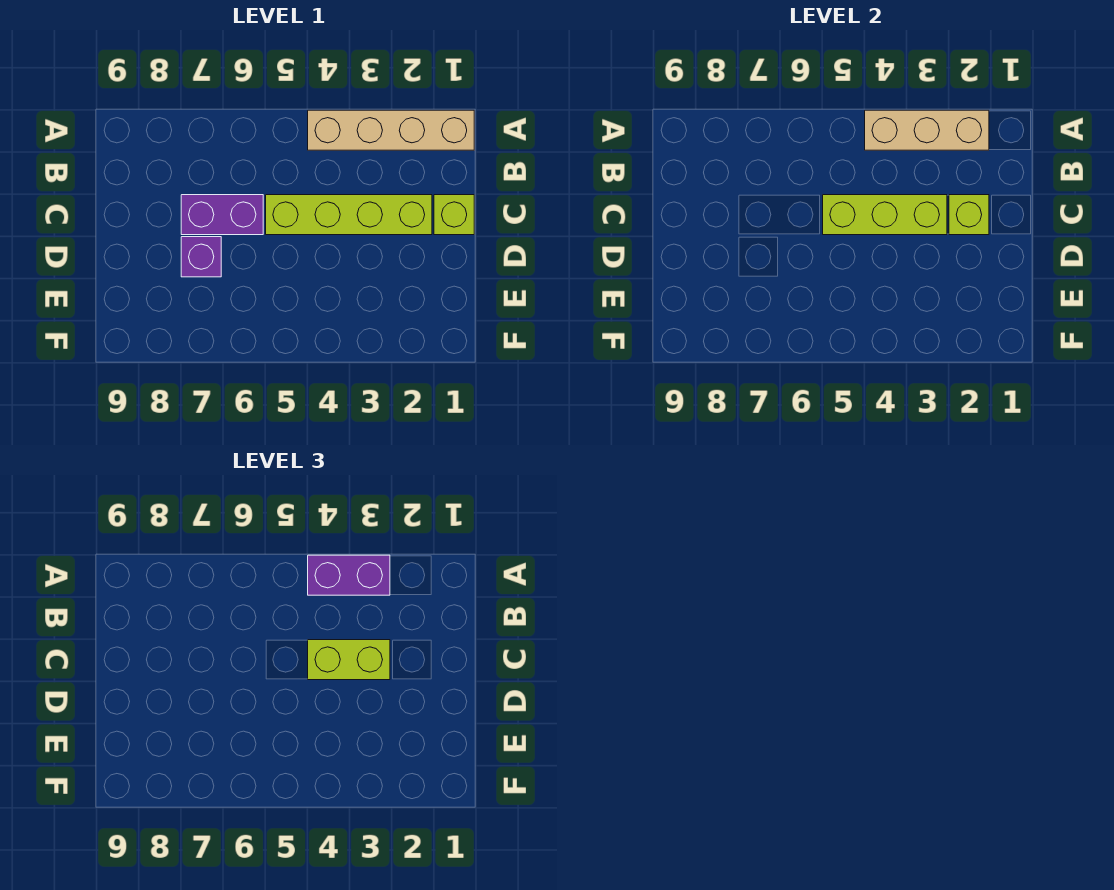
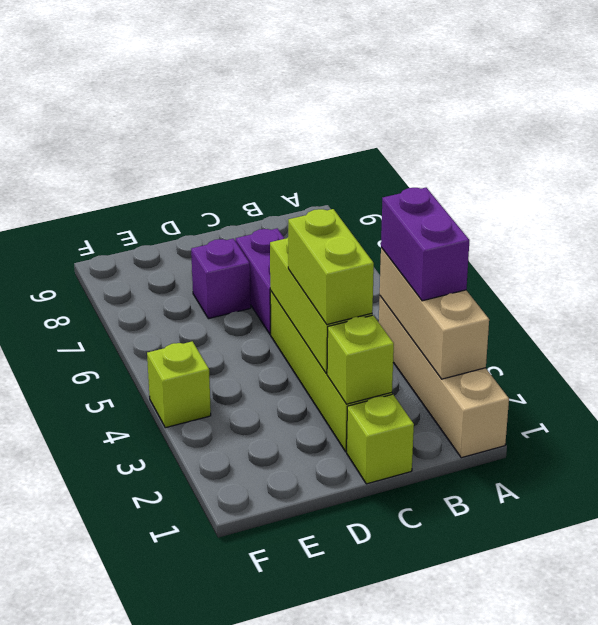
none -> lime brick F4 level 1

